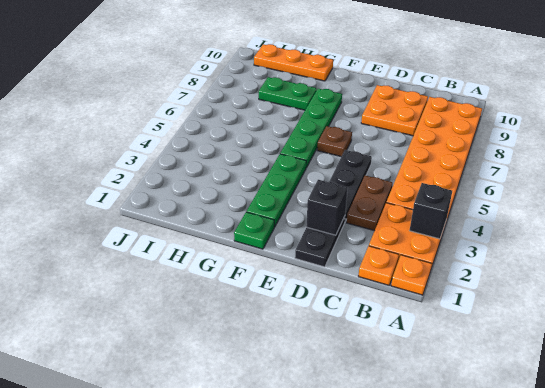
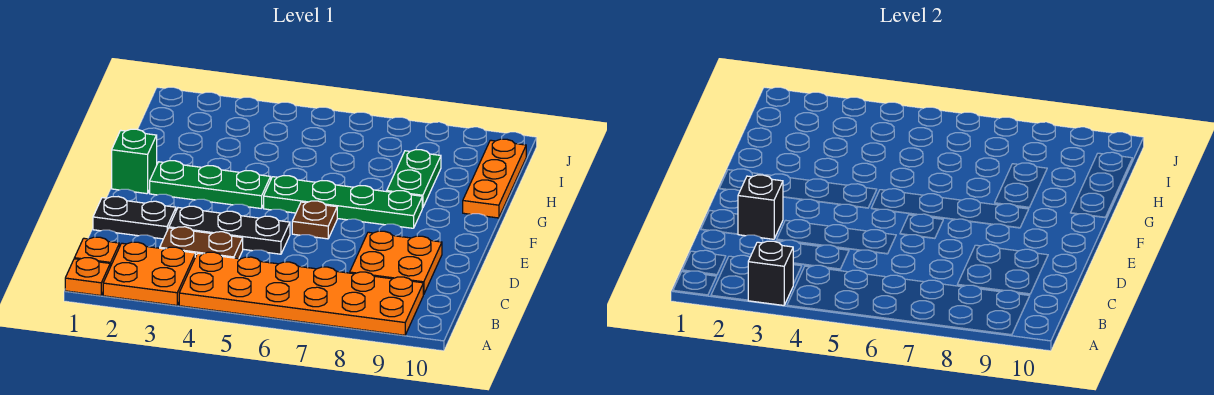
green plate F1 level 1 -> green brick F1 level 1

